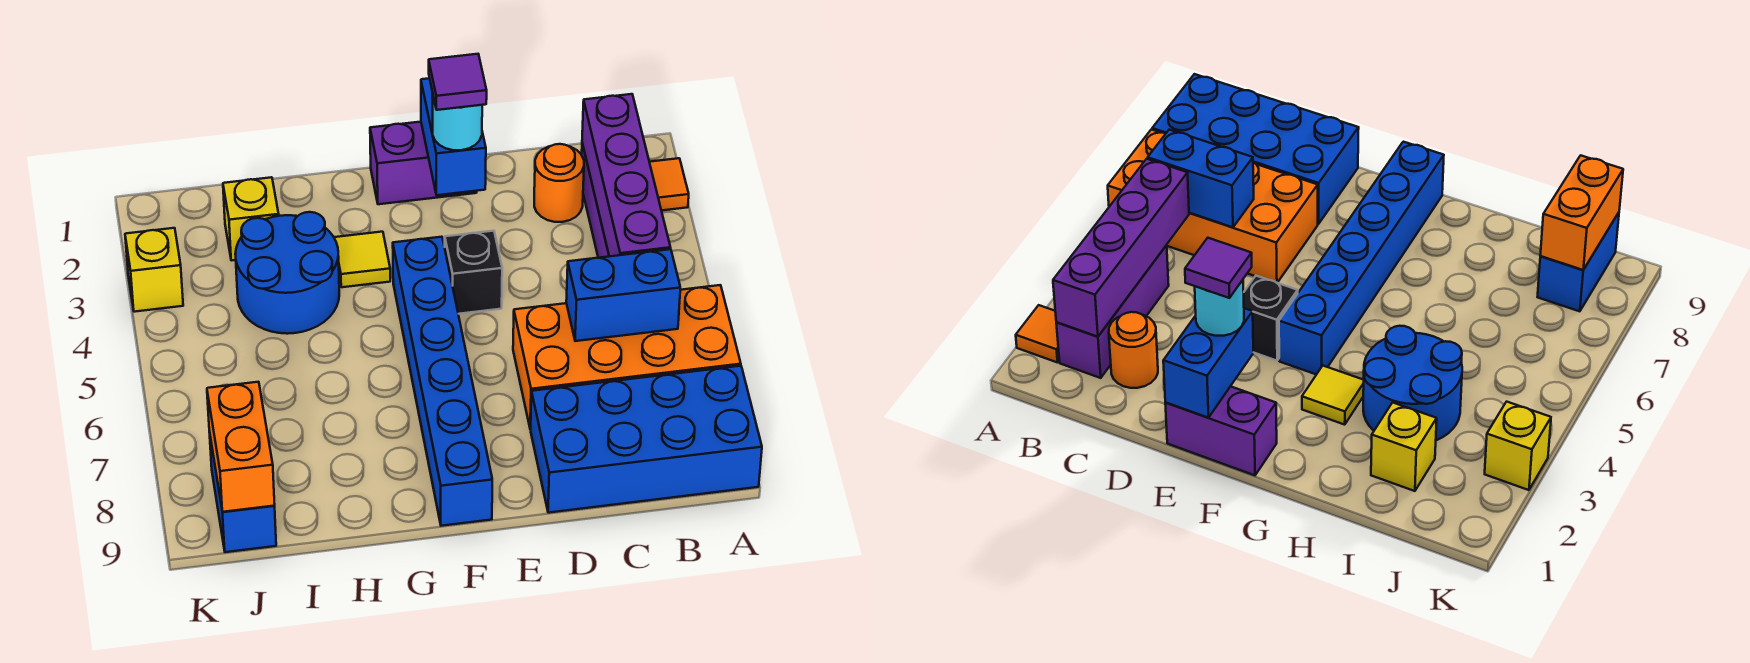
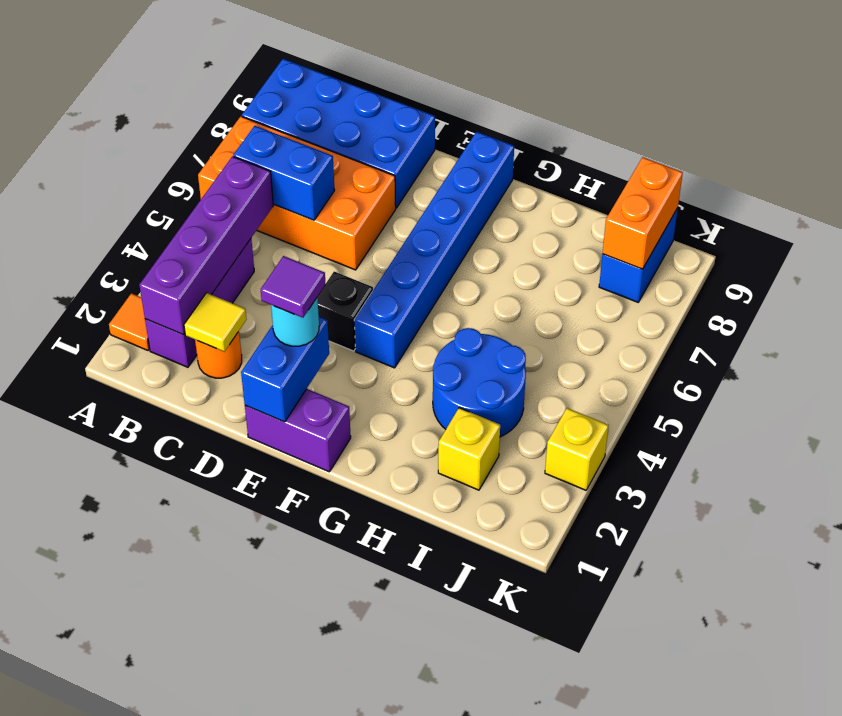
yellow tile G3 level 1 -> yellow tile C2 level 2

